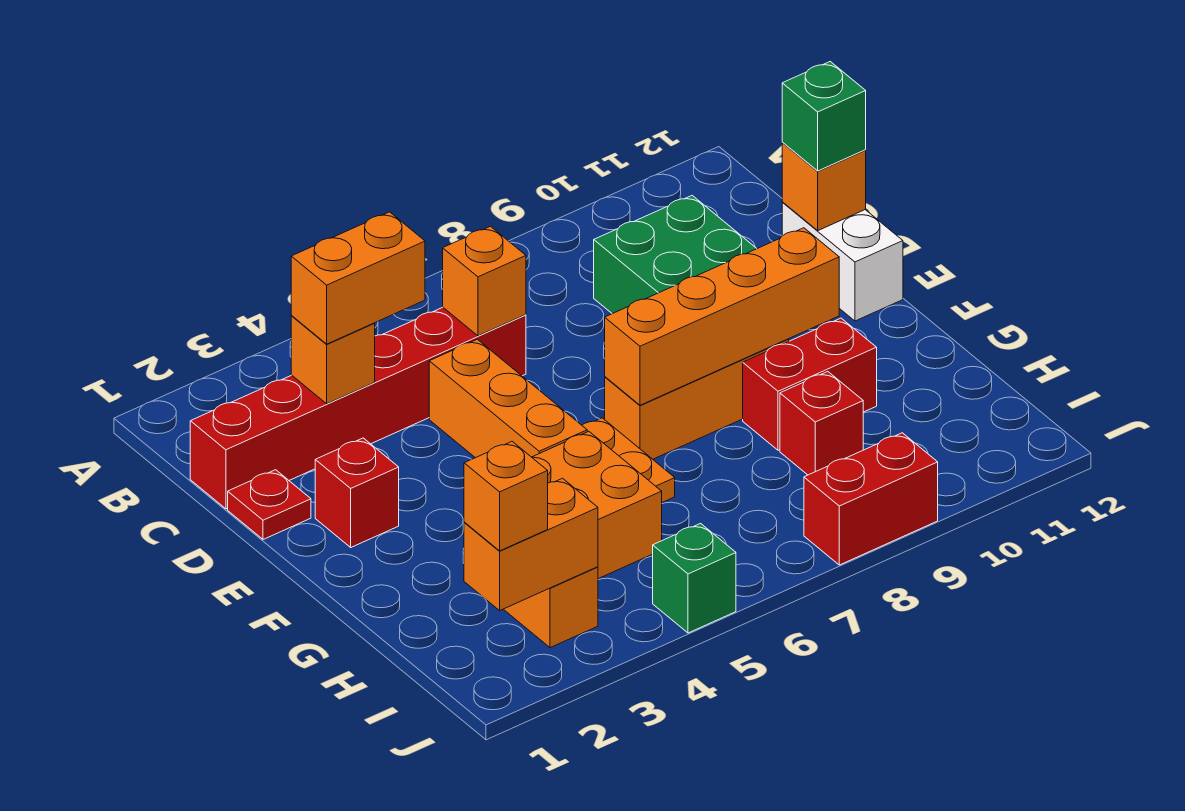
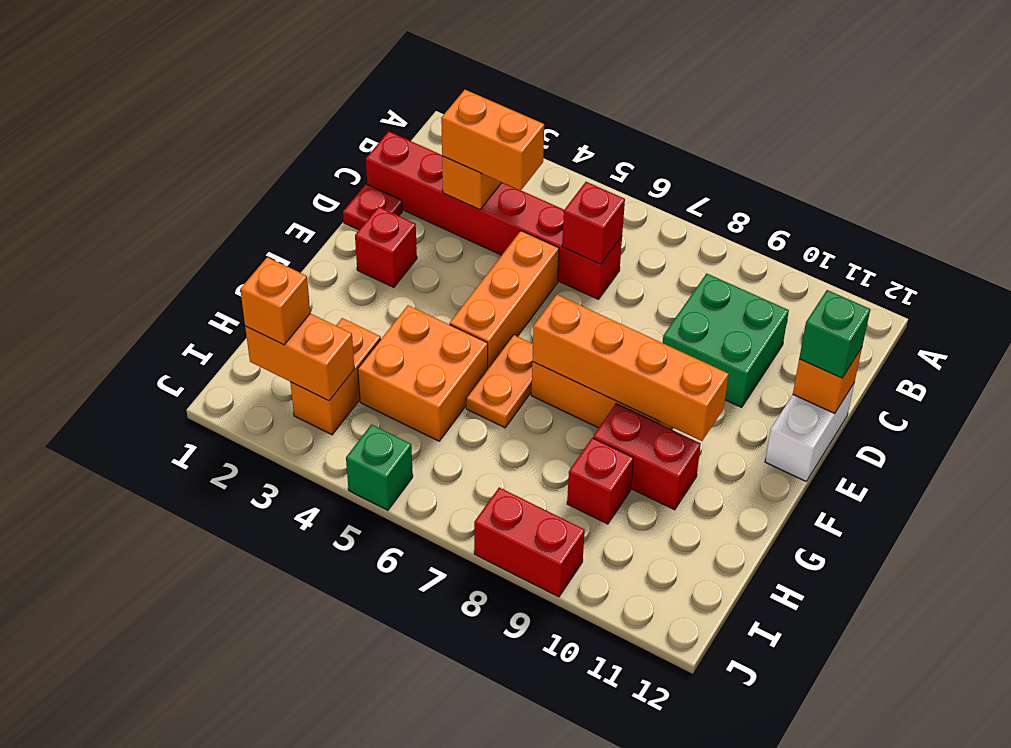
orange brick C6 level 2 -> red brick C6 level 2

